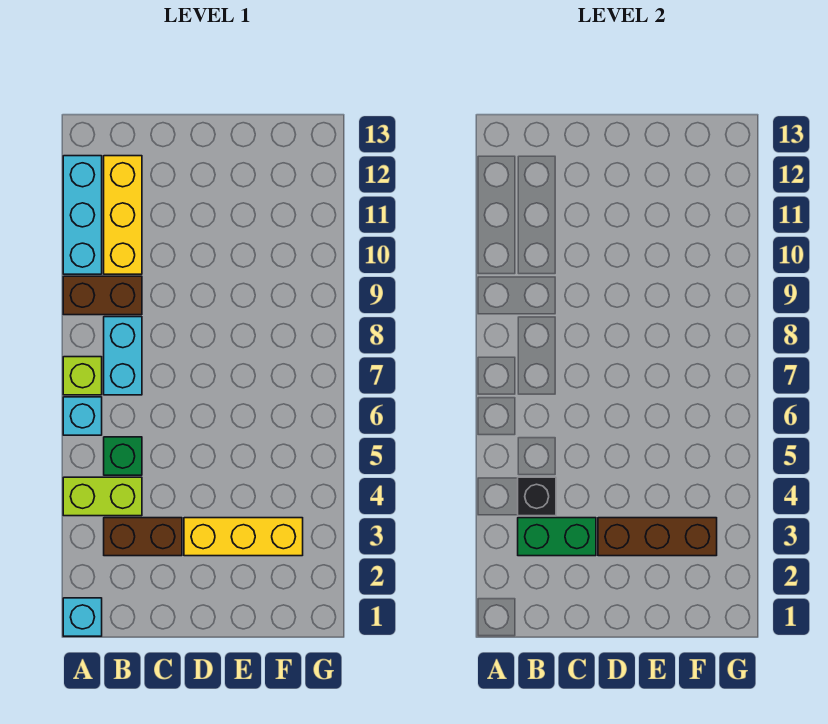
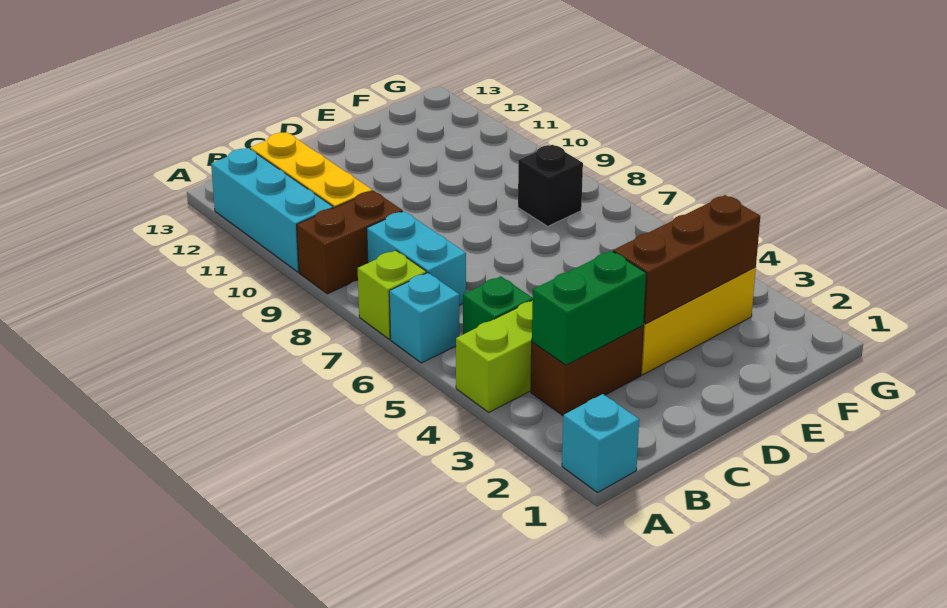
black brick B4 level 2 -> black brick F8 level 1

